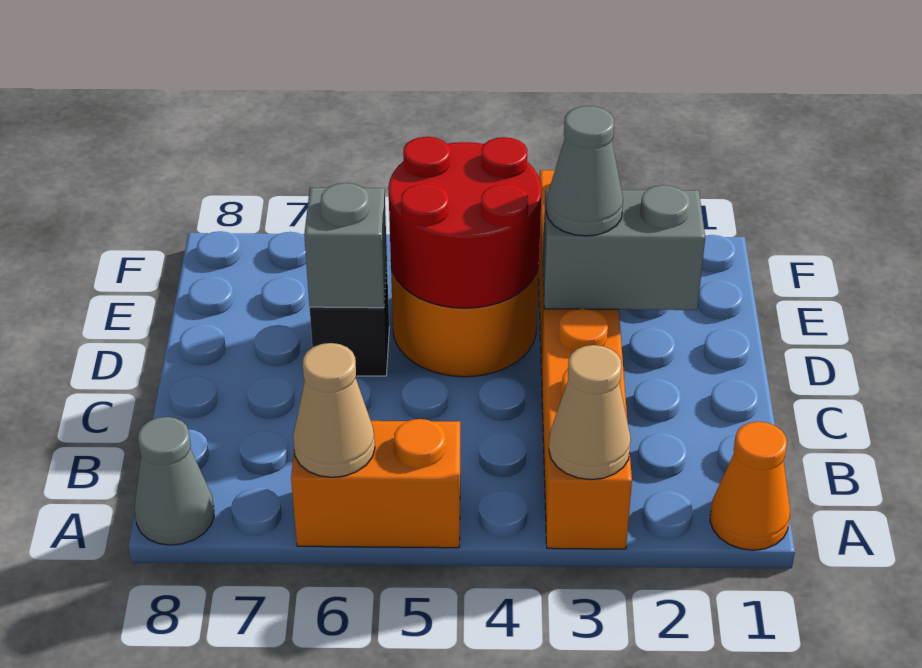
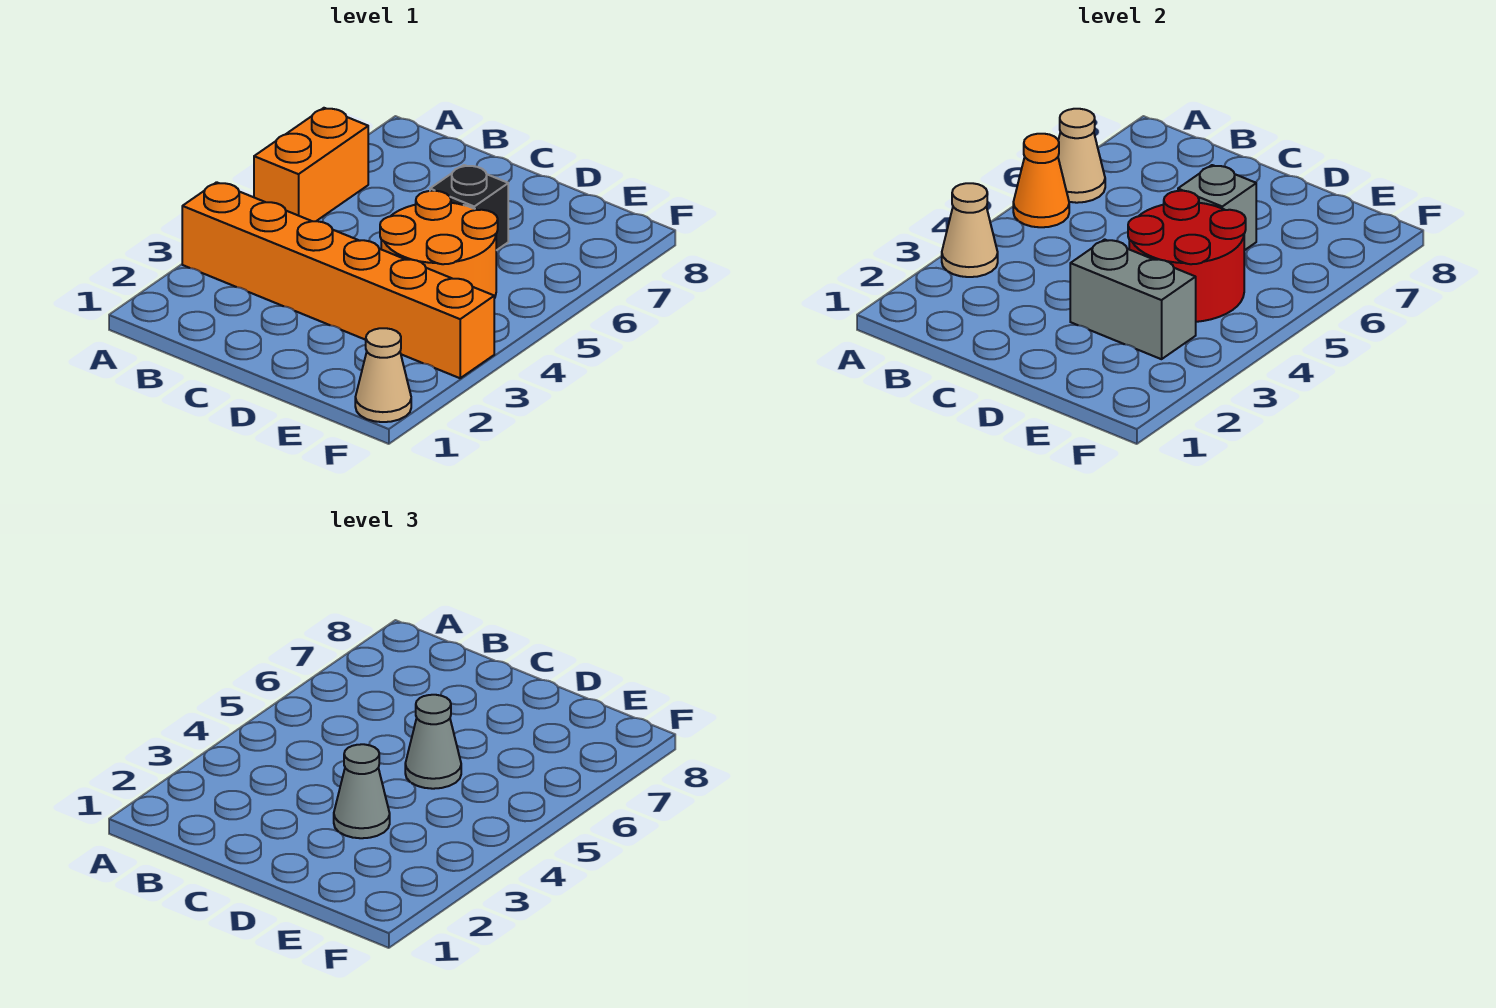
orange cone A1 level 1 -> orange cone A5 level 2
grey cone A8 level 1 -> grey cone D5 level 3
grey brick D2:D3 level 2 -> grey brick D3:E3 level 2
none -> tan cone F1 level 1

